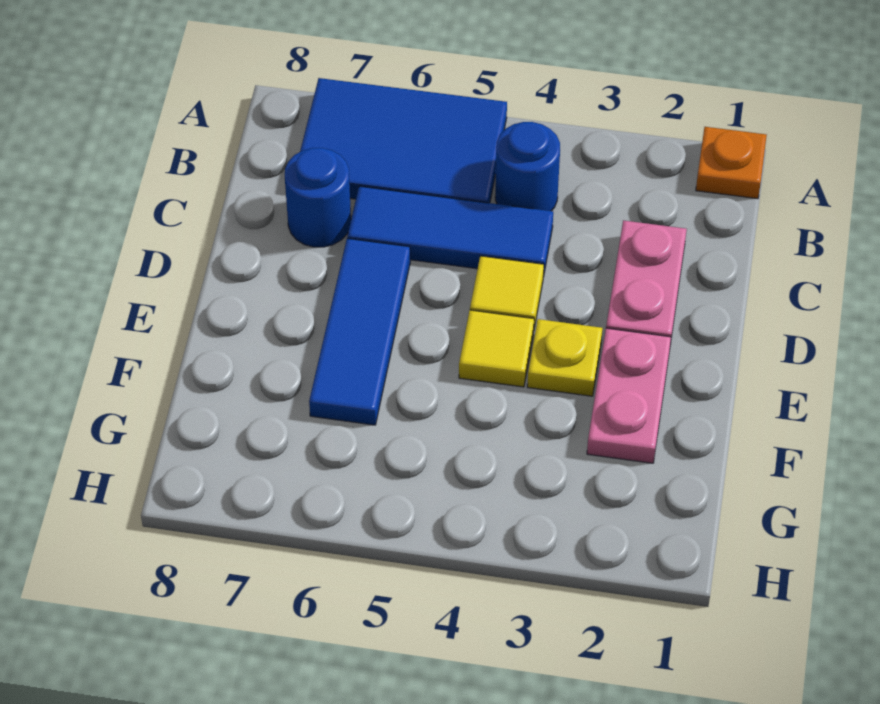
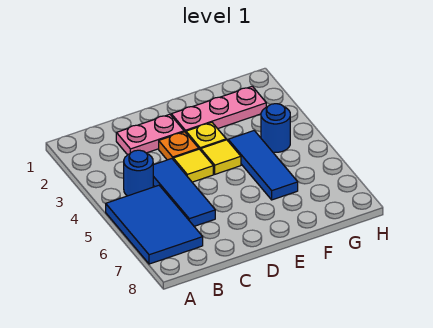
orange plate A1 level 1 -> orange plate D3 level 1
blue round brick C7 level 1 -> blue round brick G4 level 1
blue tile D6:F6 level 1 -> blue tile F4:F6 level 1
pink plate E2:F2 level 1 -> pink plate E2:G2 level 1

